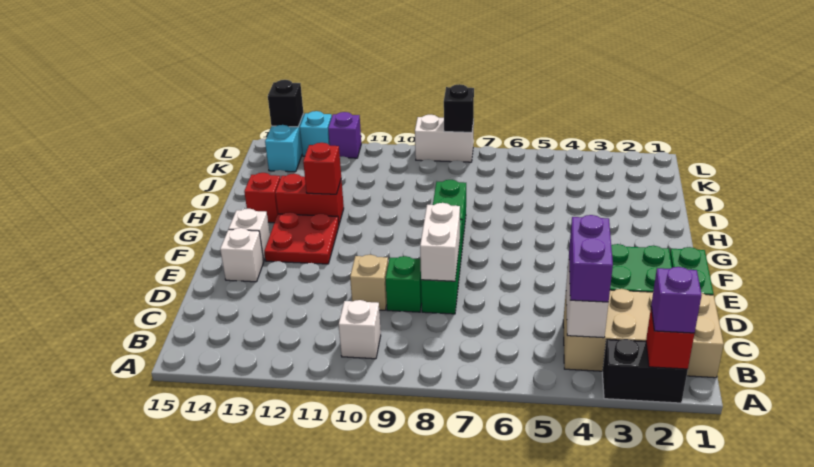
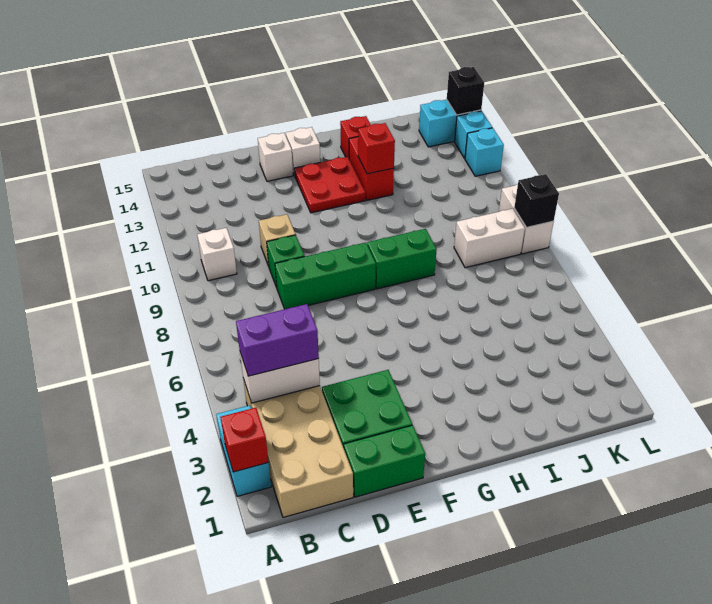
black brick A2:A3 level 1 -> cyan brick A2:A3 level 1
purple brick A2 level 3 -> none
white brick D8:E8 level 2 -> white brick J8:K8 level 1
purple brick L12 level 1 -> cyan brick L12 level 1

